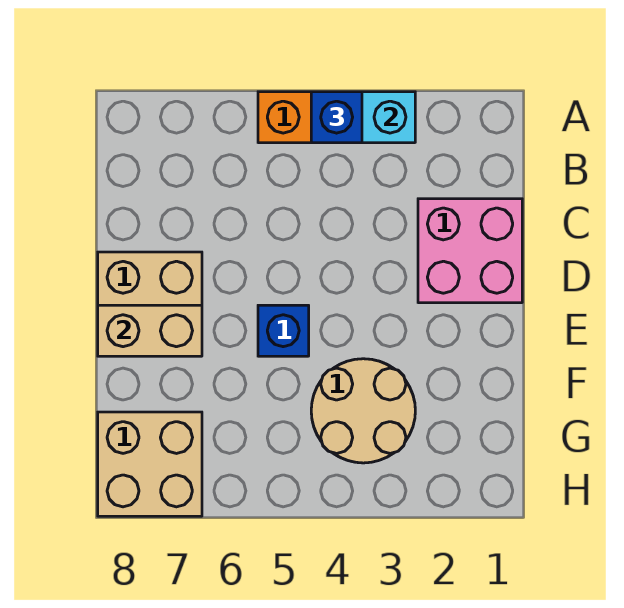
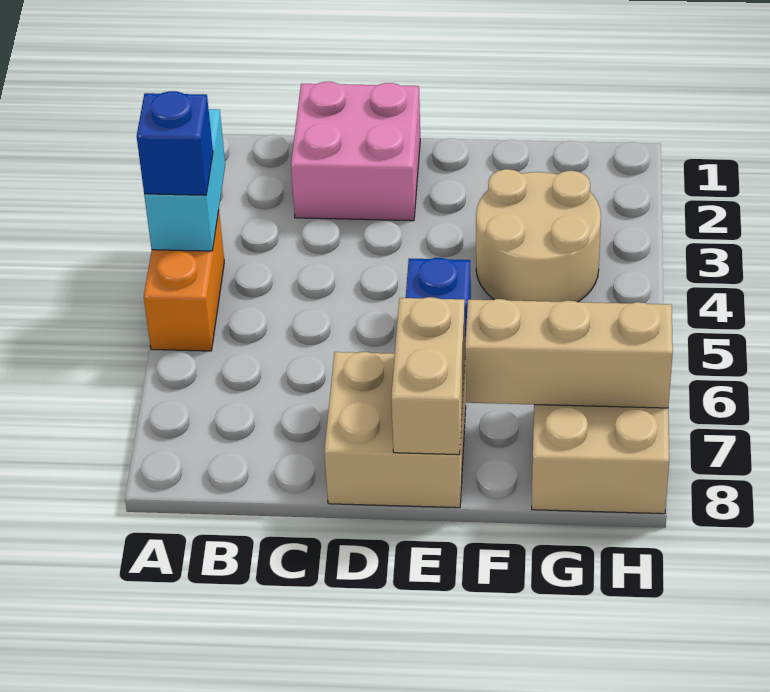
none -> tan brick F7:H7 level 2

